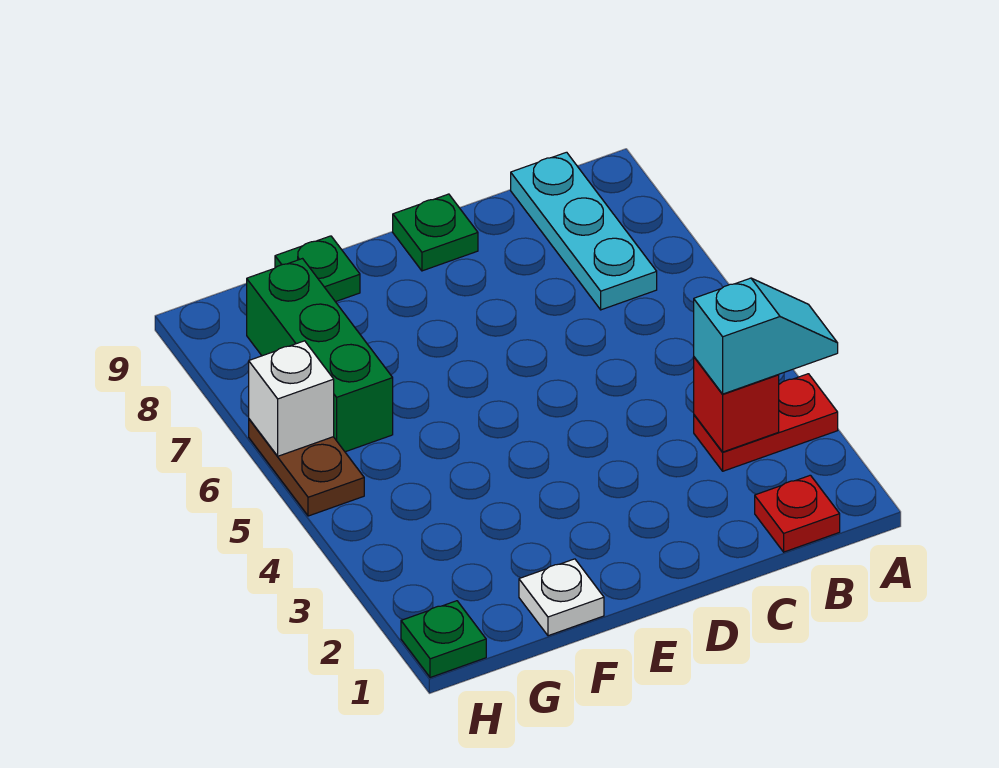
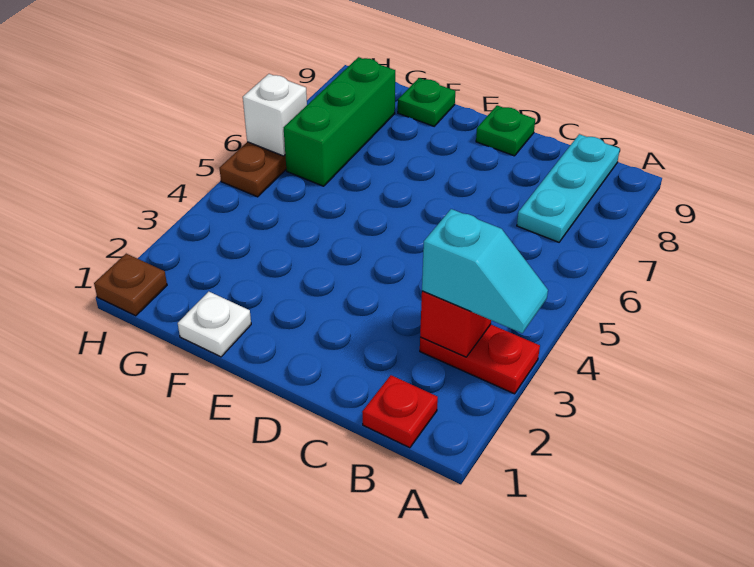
green plate H1 level 1 -> brown plate H1 level 1

